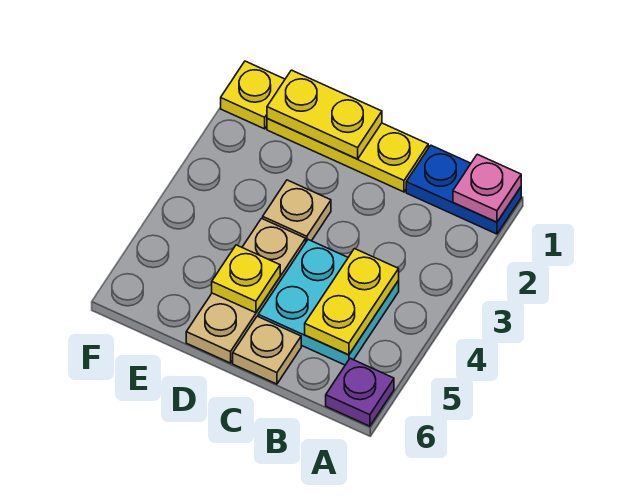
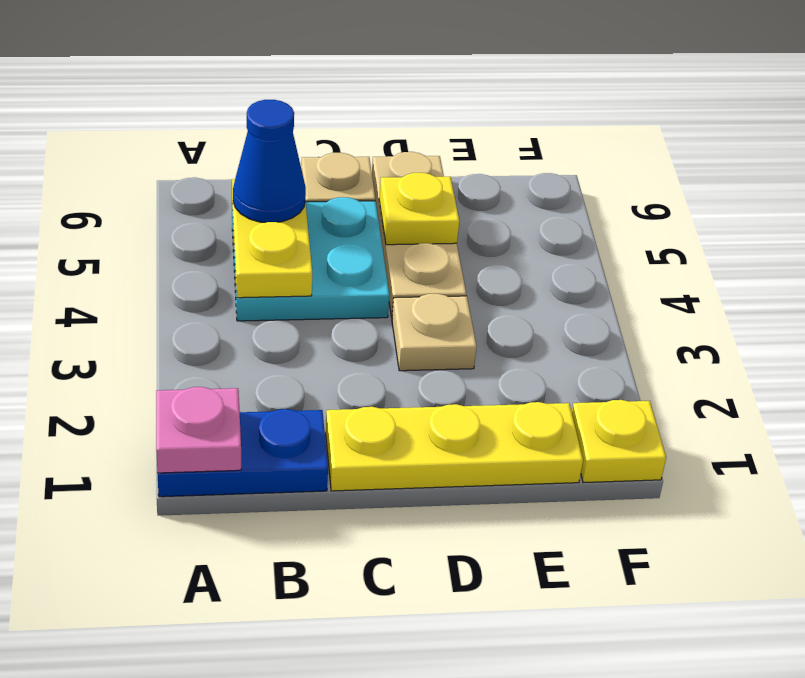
purple plate A6 level 1 -> none
none -> blue cone B5 level 3
yellow plate D1:E1 level 2 -> none

